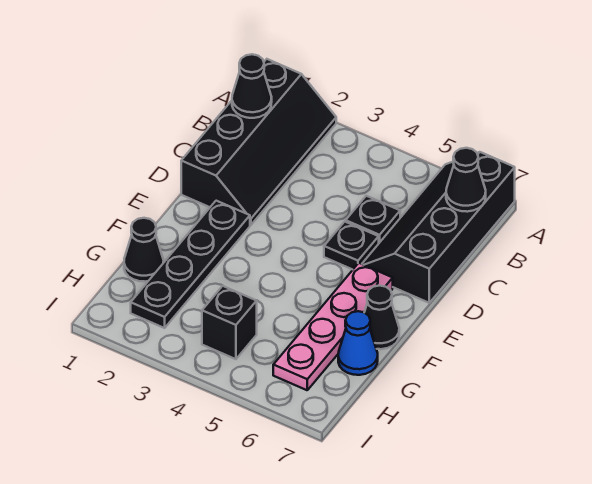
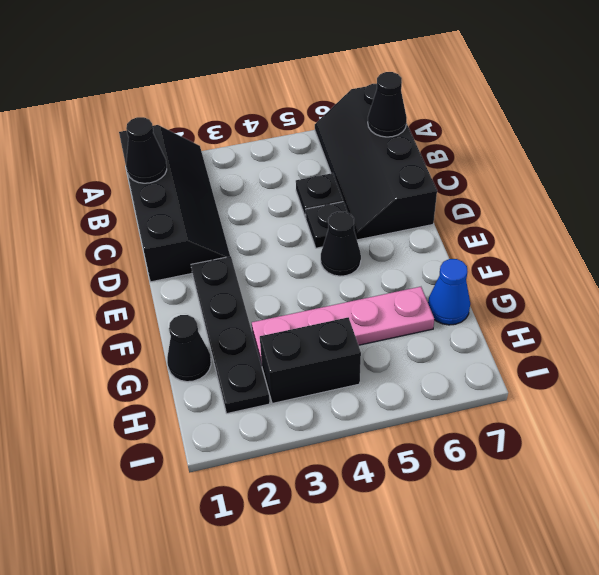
pink plate E6:H6 level 1 -> pink plate G3:G6 level 1
black cone F7 level 1 -> black cone E5 level 1
black brick H4 level 1 -> black brick H3:H4 level 1

